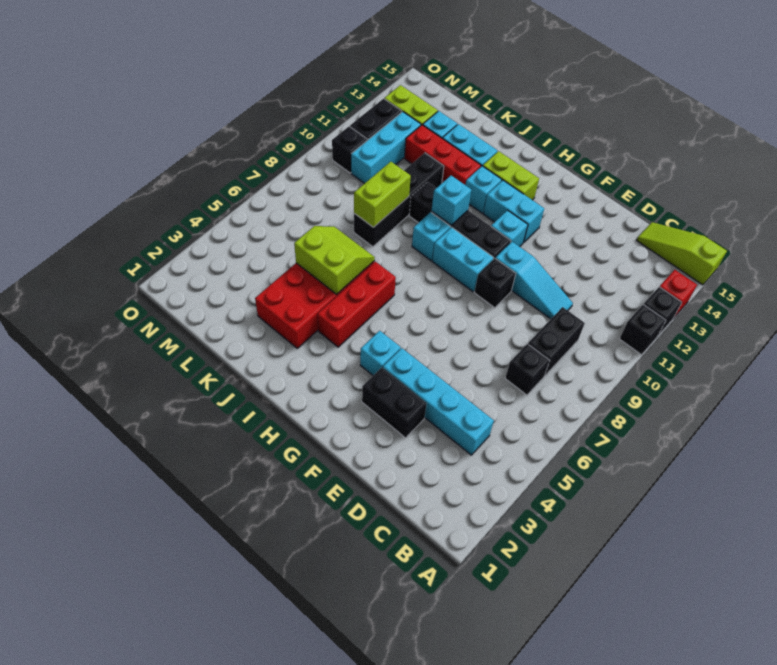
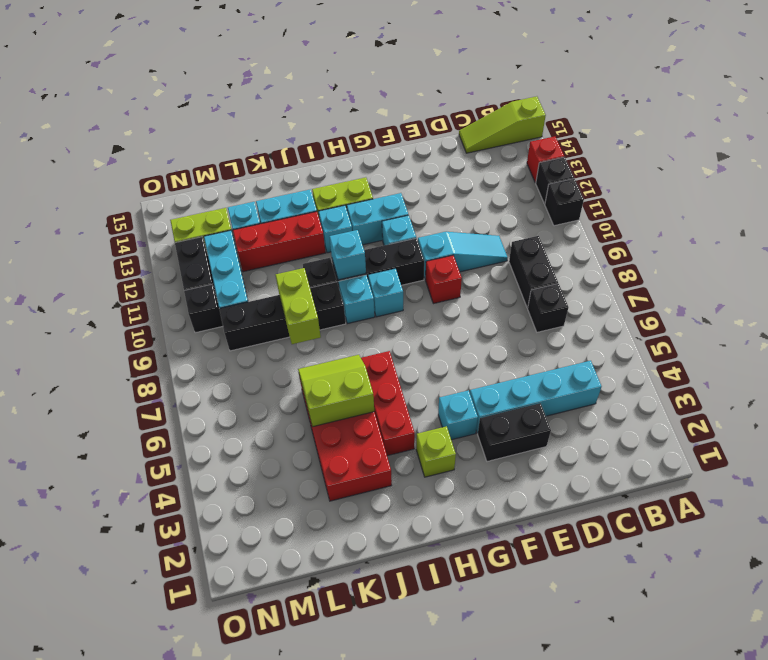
black brick F9 level 1 -> red brick F9 level 1
cyan brick G9:H9 level 1 -> cyan brick H9 level 1
none -> lime brick H3 level 1
black brick K8:K11 level 1 -> black brick J9:M9 level 1

